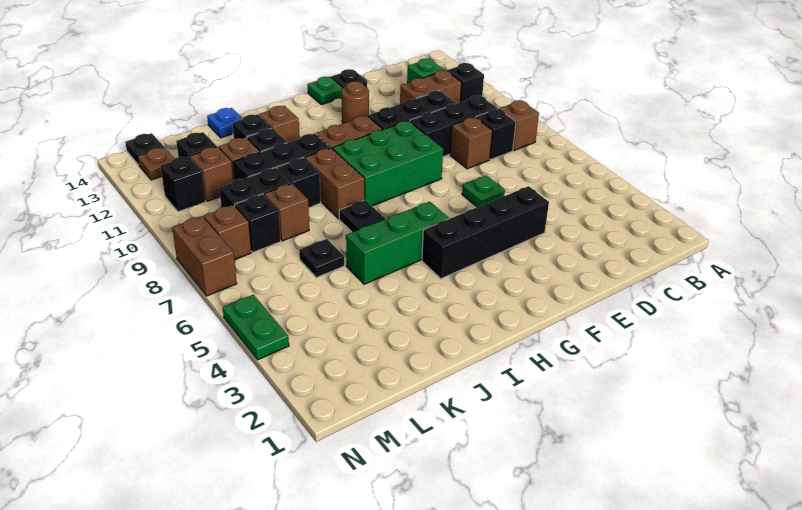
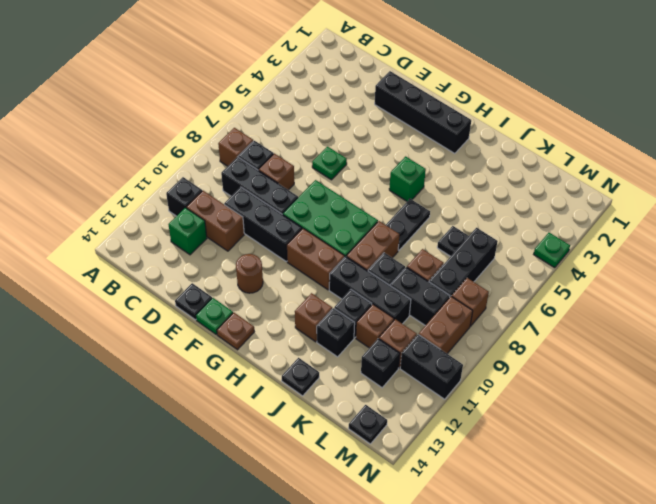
black brick E4:H4 level 1 -> black brick E2:H2 level 1
green brick H5:J5 level 1 -> green brick H5 level 1
blue plate J14 level 1 -> black plate J14 level 1
black brick L8 level 1 -> black brick L6:L8 level 1
black brick M11 level 1 -> black brick M11:N11 level 1
brown plate M13 level 1 -> brown plate G14 level 1
green plate N4:N5 level 1 -> green plate N4 level 1
brown brick N7:N8 level 1 -> brown brick M9:M10 level 1

